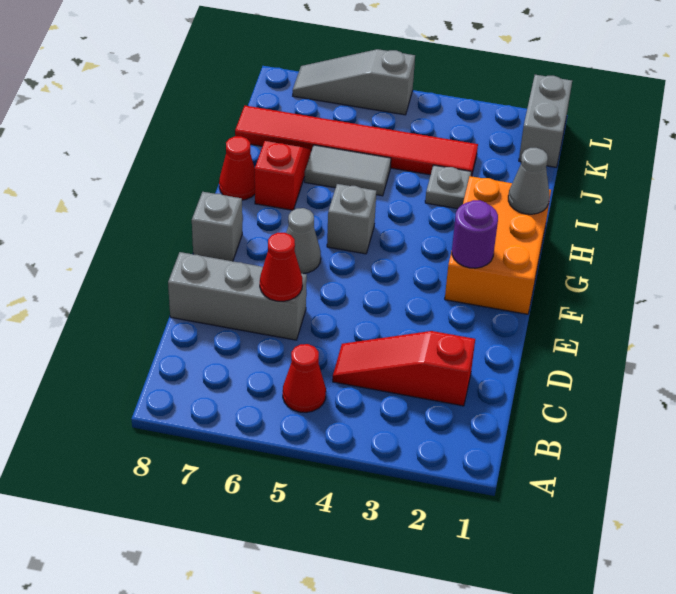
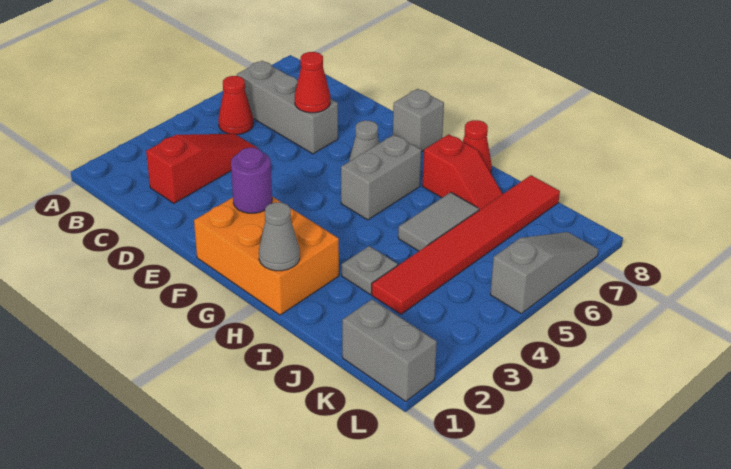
grey brick D6:D8 level 1 -> grey brick B6:D6 level 1
grey brick G5 level 1 -> grey brick G5:G6 level 1

